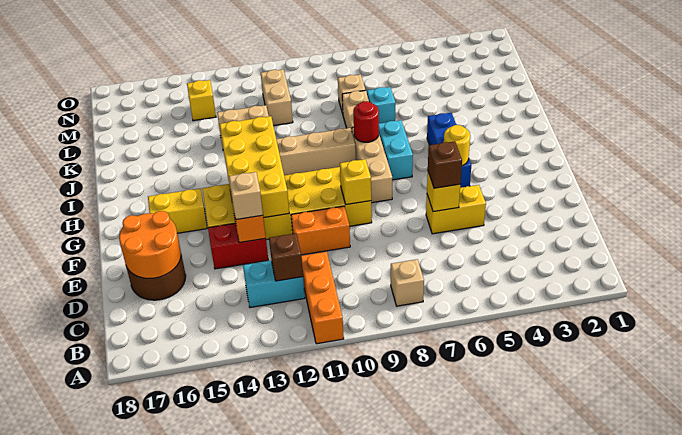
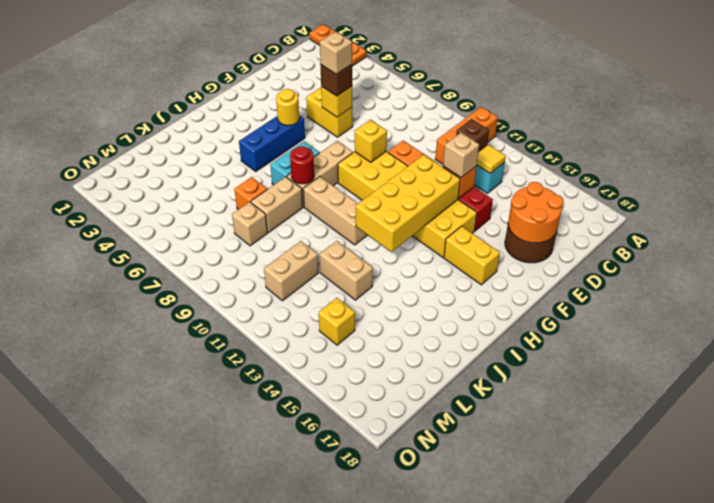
none -> orange plate A1:A3 level 1
tan brick B8 level 1 -> tan brick E6 level 4
none -> yellow tile C13 level 2
cyan brick K7 level 1 -> orange brick K7 level 1

